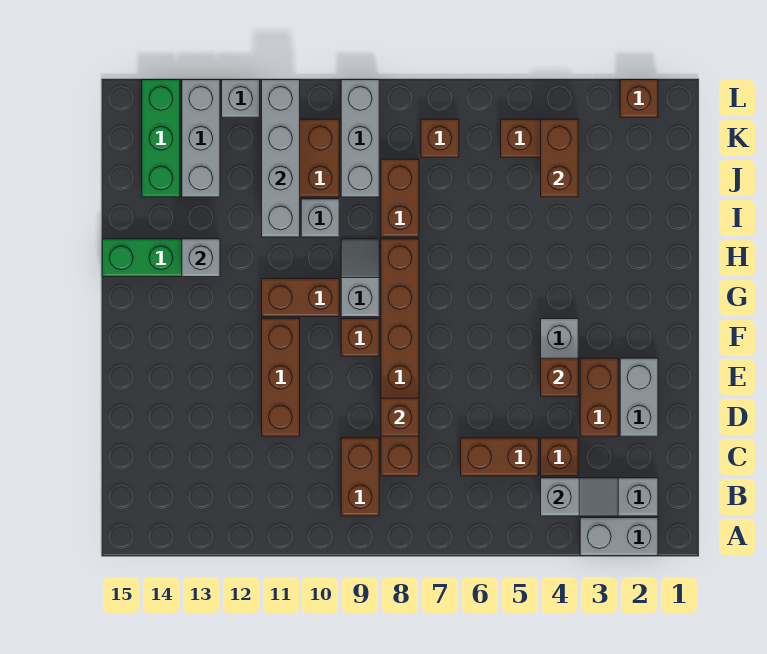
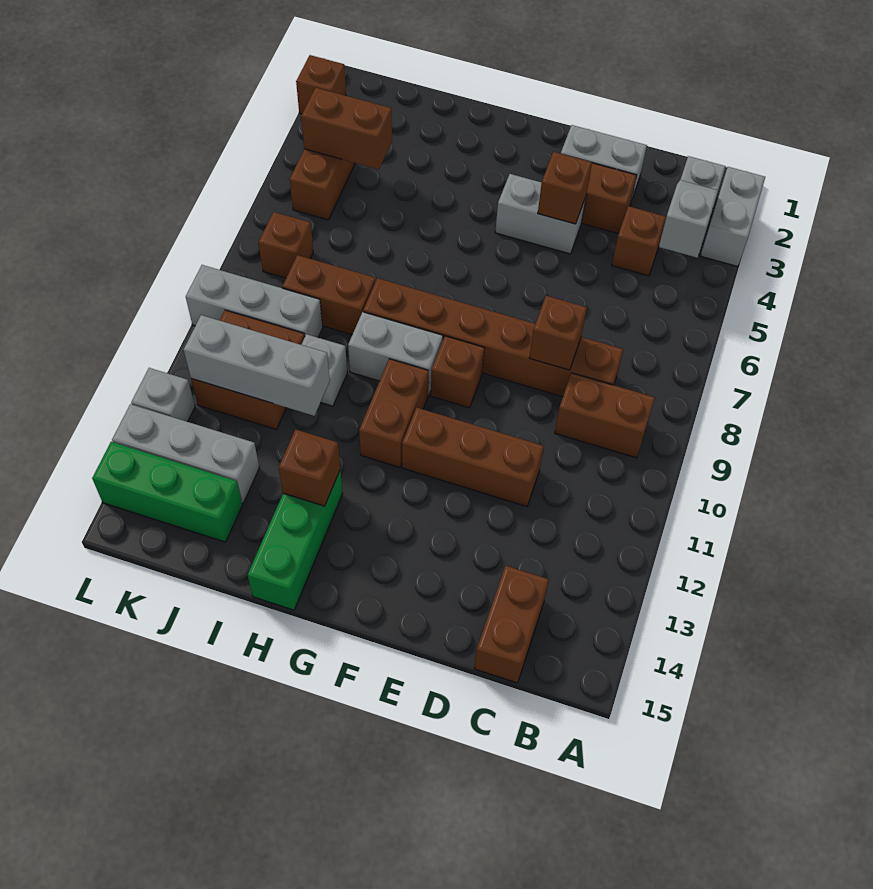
brown brick C5:C6 level 1 -> brown brick C14:C15 level 1
grey slope G9:H9 level 1 top G -> grey brick G9:H9 level 1
grey brick H13 level 2 -> brown brick H13 level 2
grey brick I11:L11 level 2 -> grey brick I11:K11 level 2

